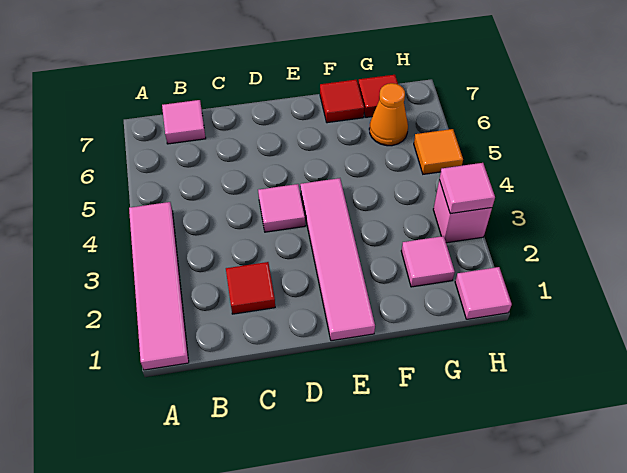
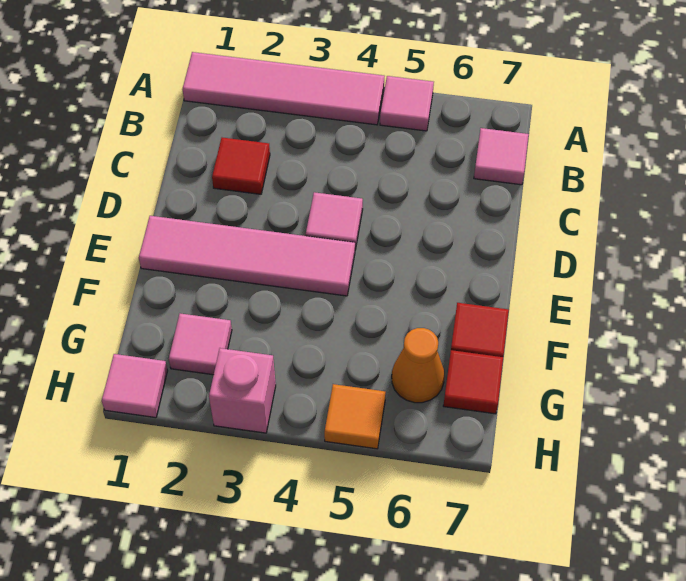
pink tile H3 level 2 -> pink tile A5 level 1

